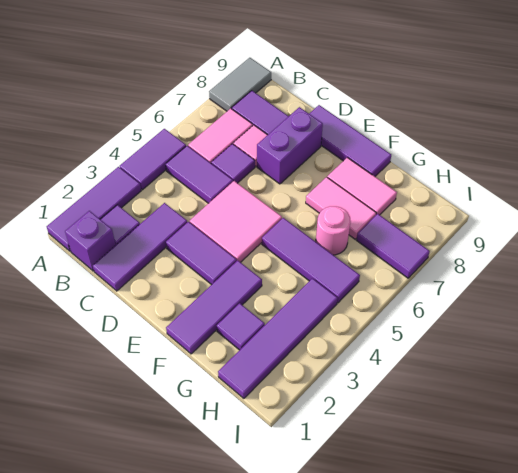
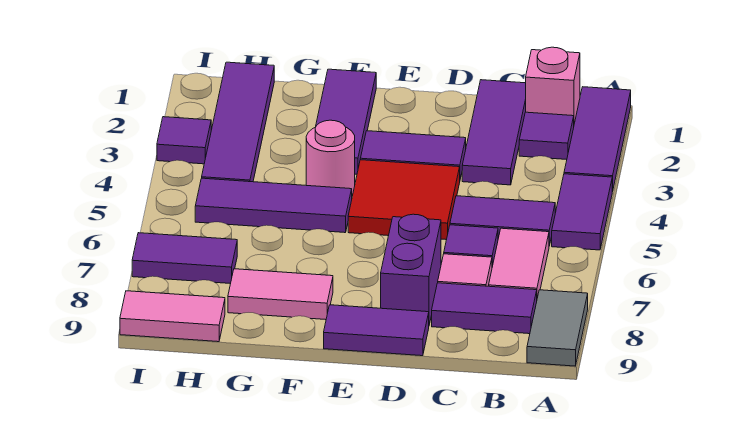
purple brick B1 level 1 -> pink brick B1 level 1
pink tile D4:E5 level 1 -> red tile D4:E5 level 1
purple tile D9:F9 level 1 -> purple tile D9:E9 level 1
pink tile F7:G7 level 1 -> pink tile H9:I9 level 1
purple tile G2 level 1 -> purple tile I3 level 1
pink round brick G6 level 1 -> pink round brick F4 level 1

